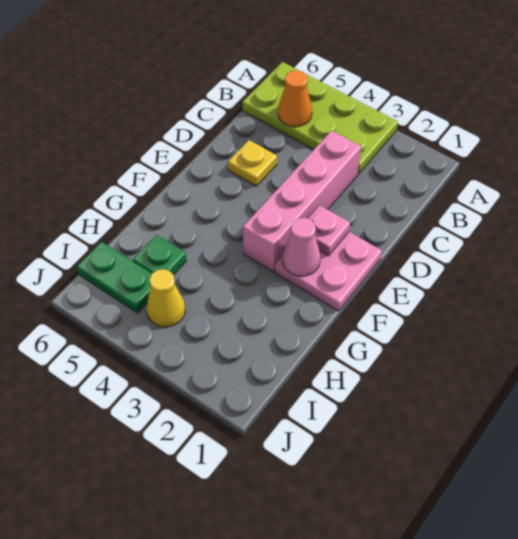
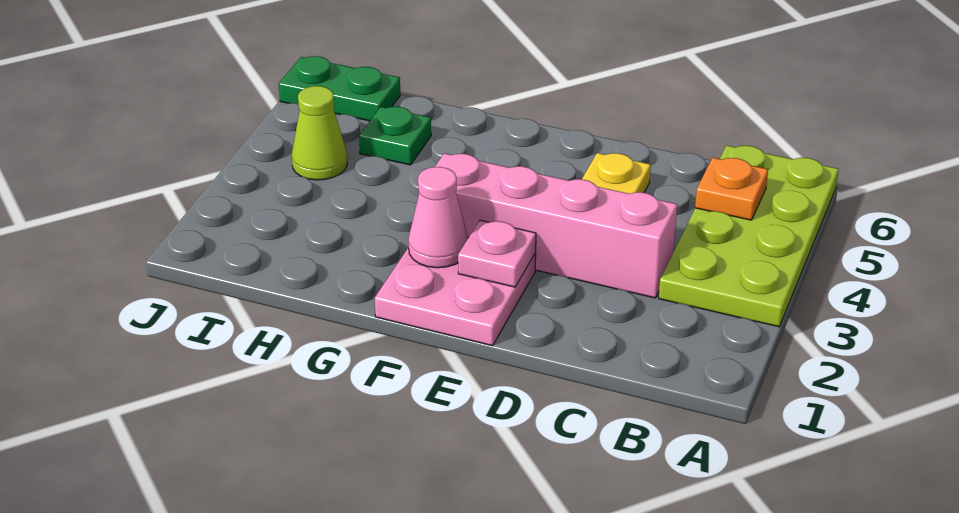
orange cone B5 level 2 -> orange plate B5 level 2
yellow cone I4 level 1 -> lime cone I4 level 1
green plate I5:I6 level 1 -> green plate I6:J6 level 1

